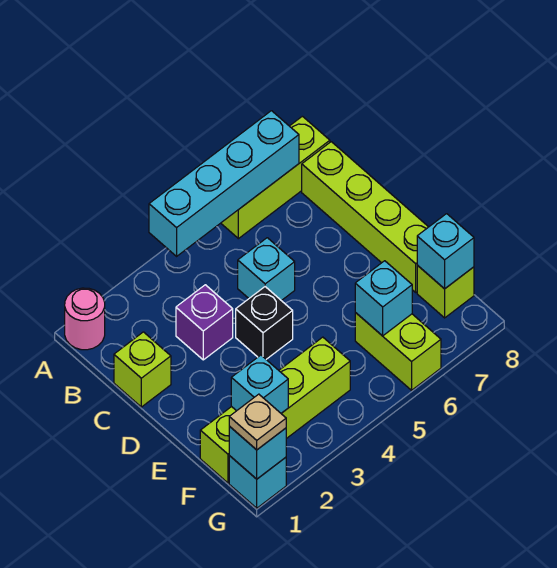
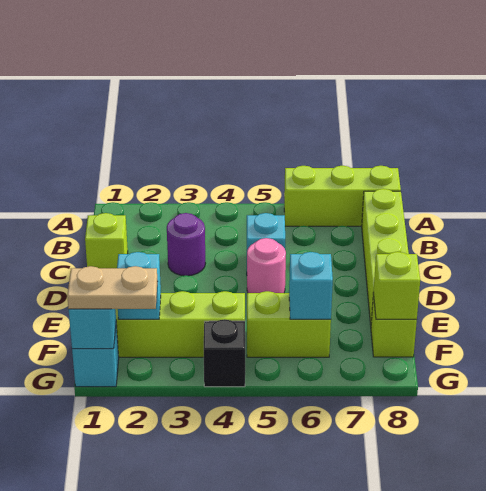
pink round brick A1 level 1 -> pink round brick D5 level 1
cyan brick A4:A7 level 2 -> none
purple brick C3 level 1 -> purple round brick C3 level 1
black brick D4 level 1 -> black brick G4 level 1
lime brick F6:G6 level 1 -> lime brick F5:F6 level 1
cyan brick F8 level 2 -> lime brick F8 level 2
tan plate G1 level 3 -> tan plate G1:G2 level 3

